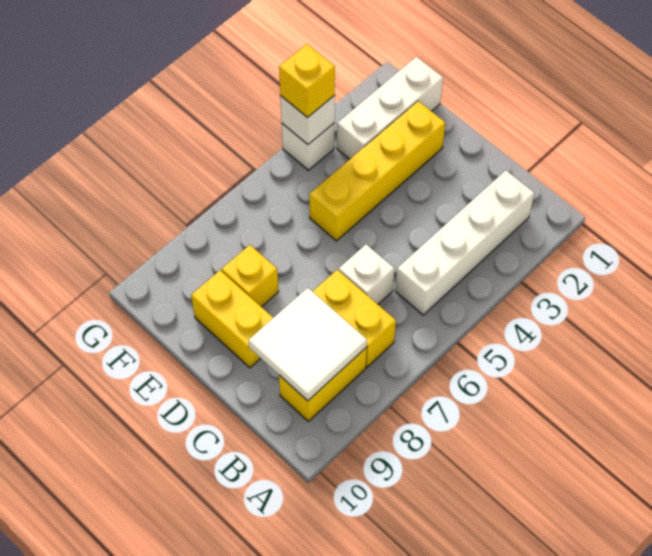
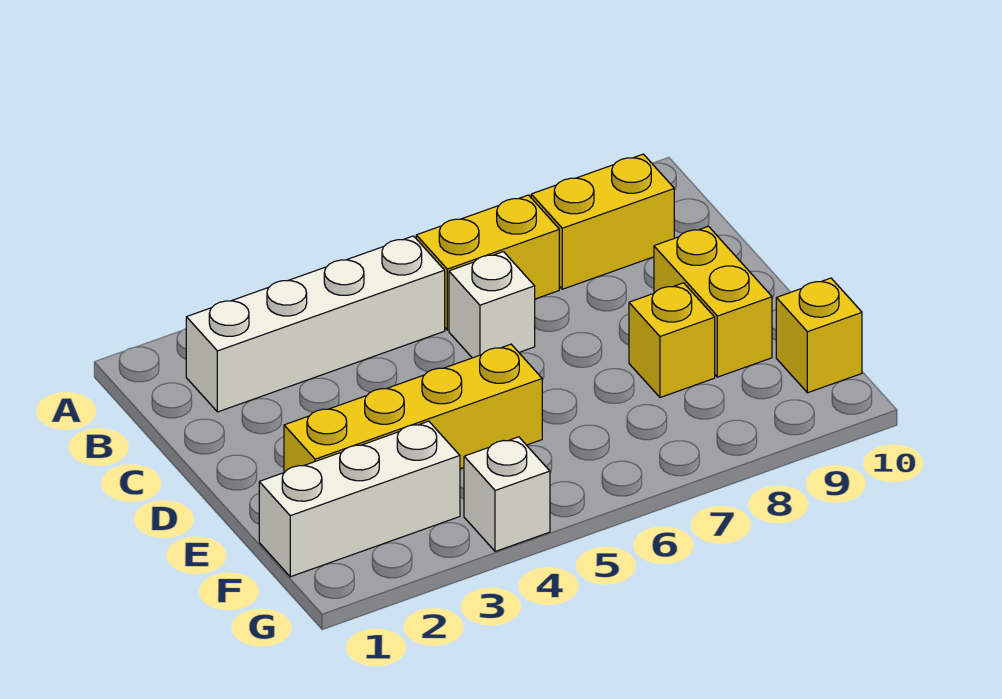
yellow brick B7:C7 level 1 -> yellow brick B6:B7 level 1
white tile B8:C9 level 2 -> none
white brick G4 level 2 -> none
yellow brick G4 level 3 -> yellow brick F10 level 1

